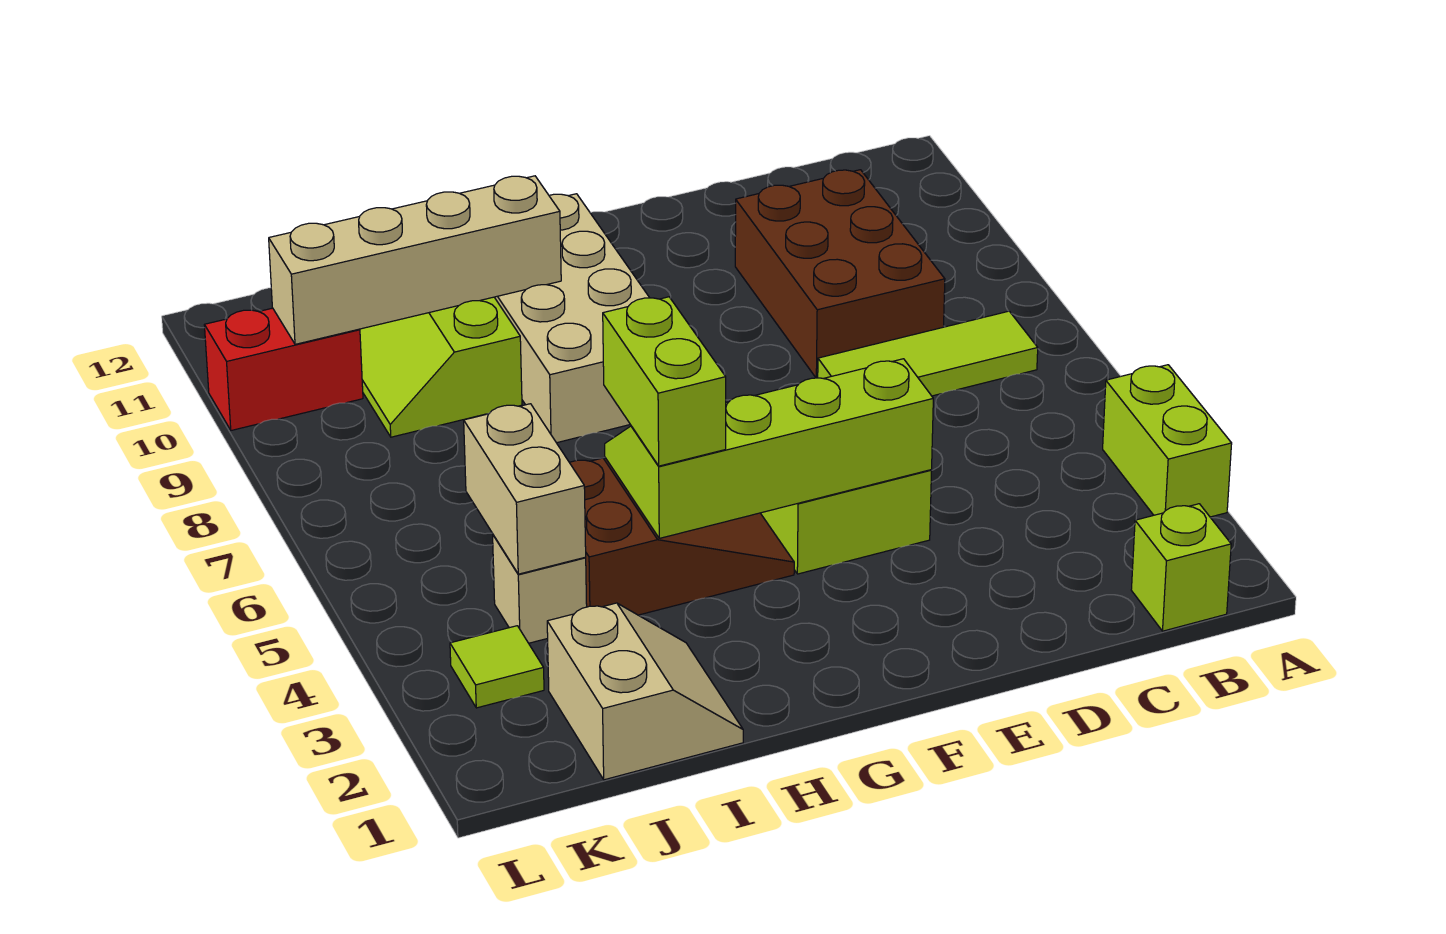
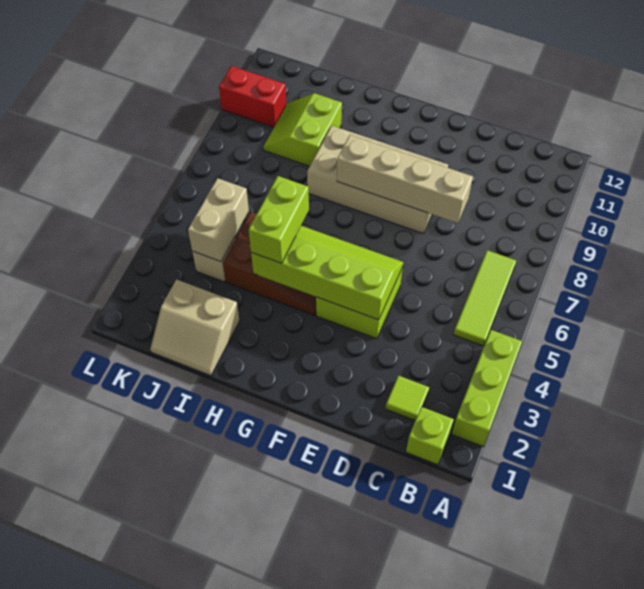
lime brick A3:A4 level 1 -> lime brick A2:A4 level 1
lime tile B7:D7 level 1 -> lime tile B5:B7 level 1
brown brick C8:D10 level 1 -> none
tan brick G8:H11 level 1 -> tan brick E8:H9 level 1
tan brick H10:K10 level 2 -> tan brick D8:G8 level 2
tan slope I1:J2 level 1 top J -> tan slope I1:J2 level 1 top 2
lime tile K3 level 1 -> lime tile C2 level 1

